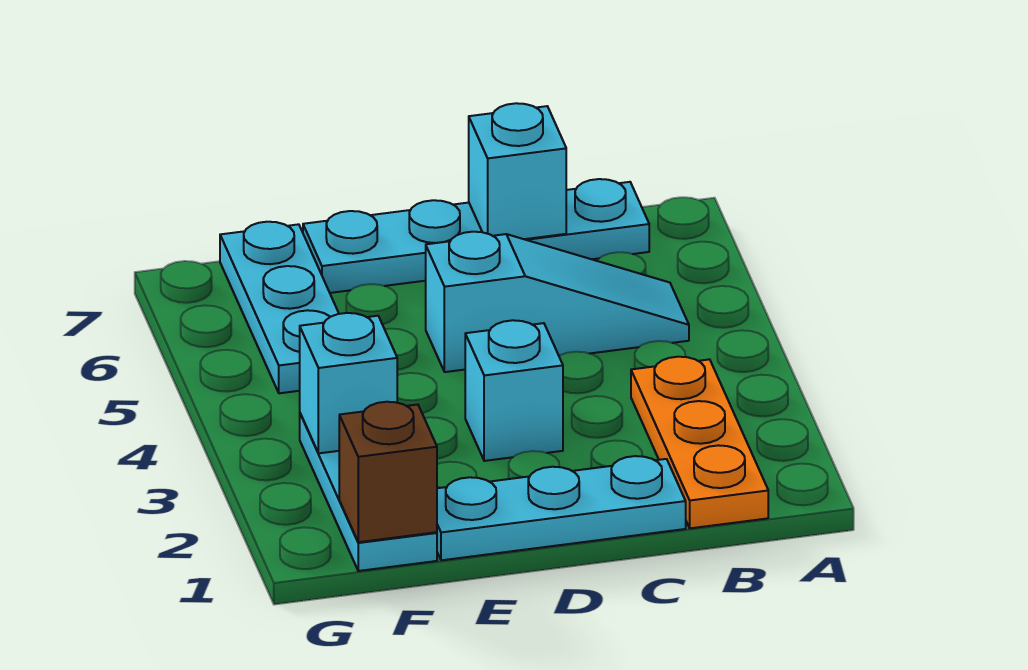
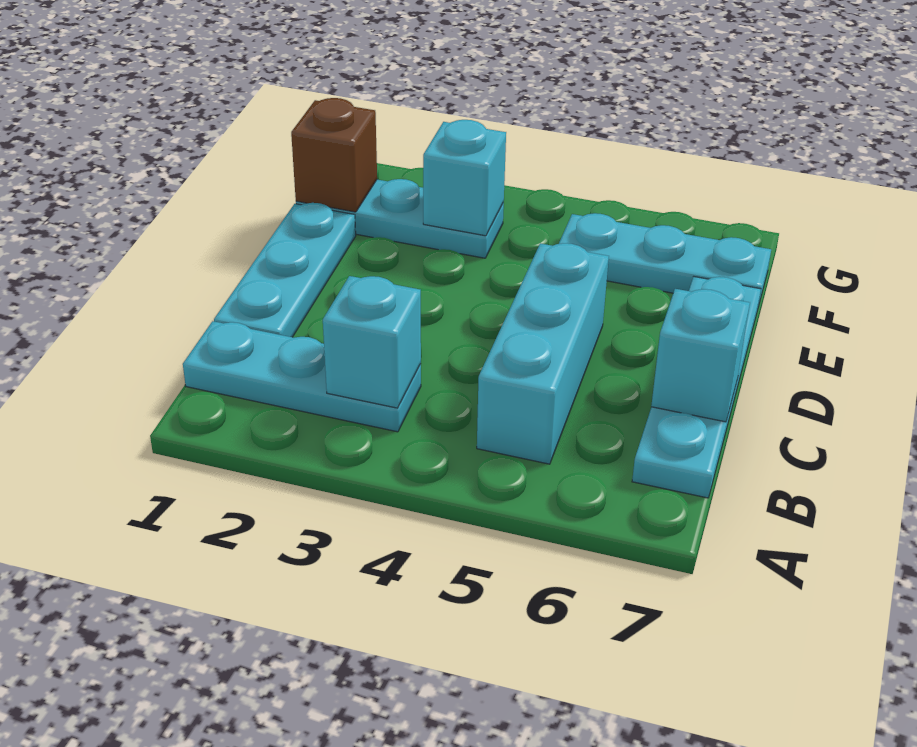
orange plate B1:B3 level 1 -> cyan plate B1:B3 level 1
cyan slope B5:D5 level 1 top D -> cyan brick B5:D5 level 1
cyan brick D3 level 1 -> cyan brick B3 level 2

